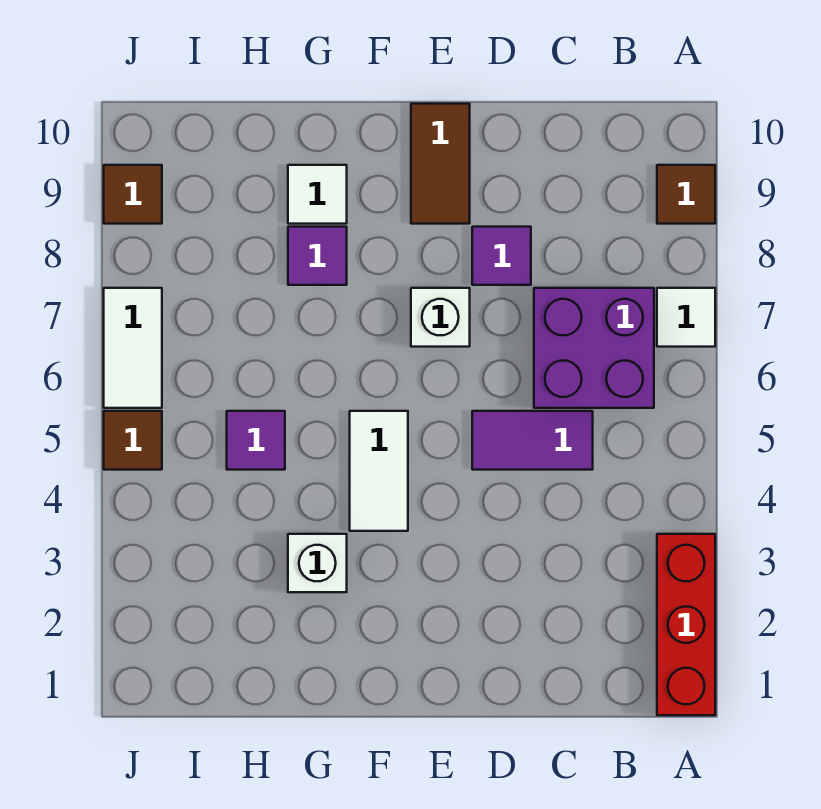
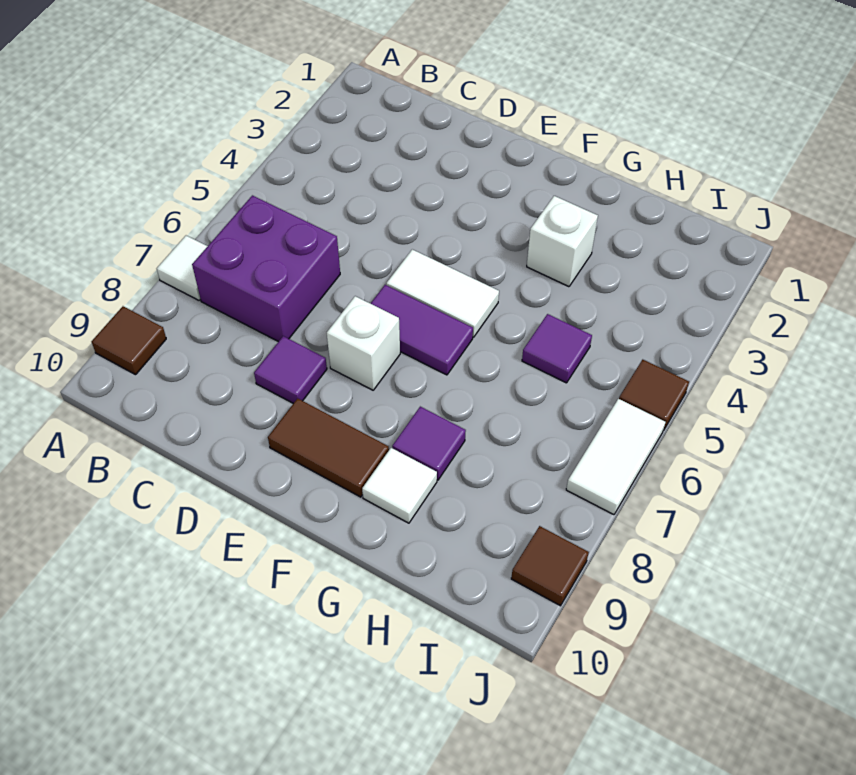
red brick A1:A3 level 1 -> none
purple tile C5:D5 level 1 -> purple tile E6:F6 level 1
brown tile E9:E10 level 1 -> brown tile E9:F9 level 1
white tile F4:F5 level 1 -> white tile E5:F5 level 1

